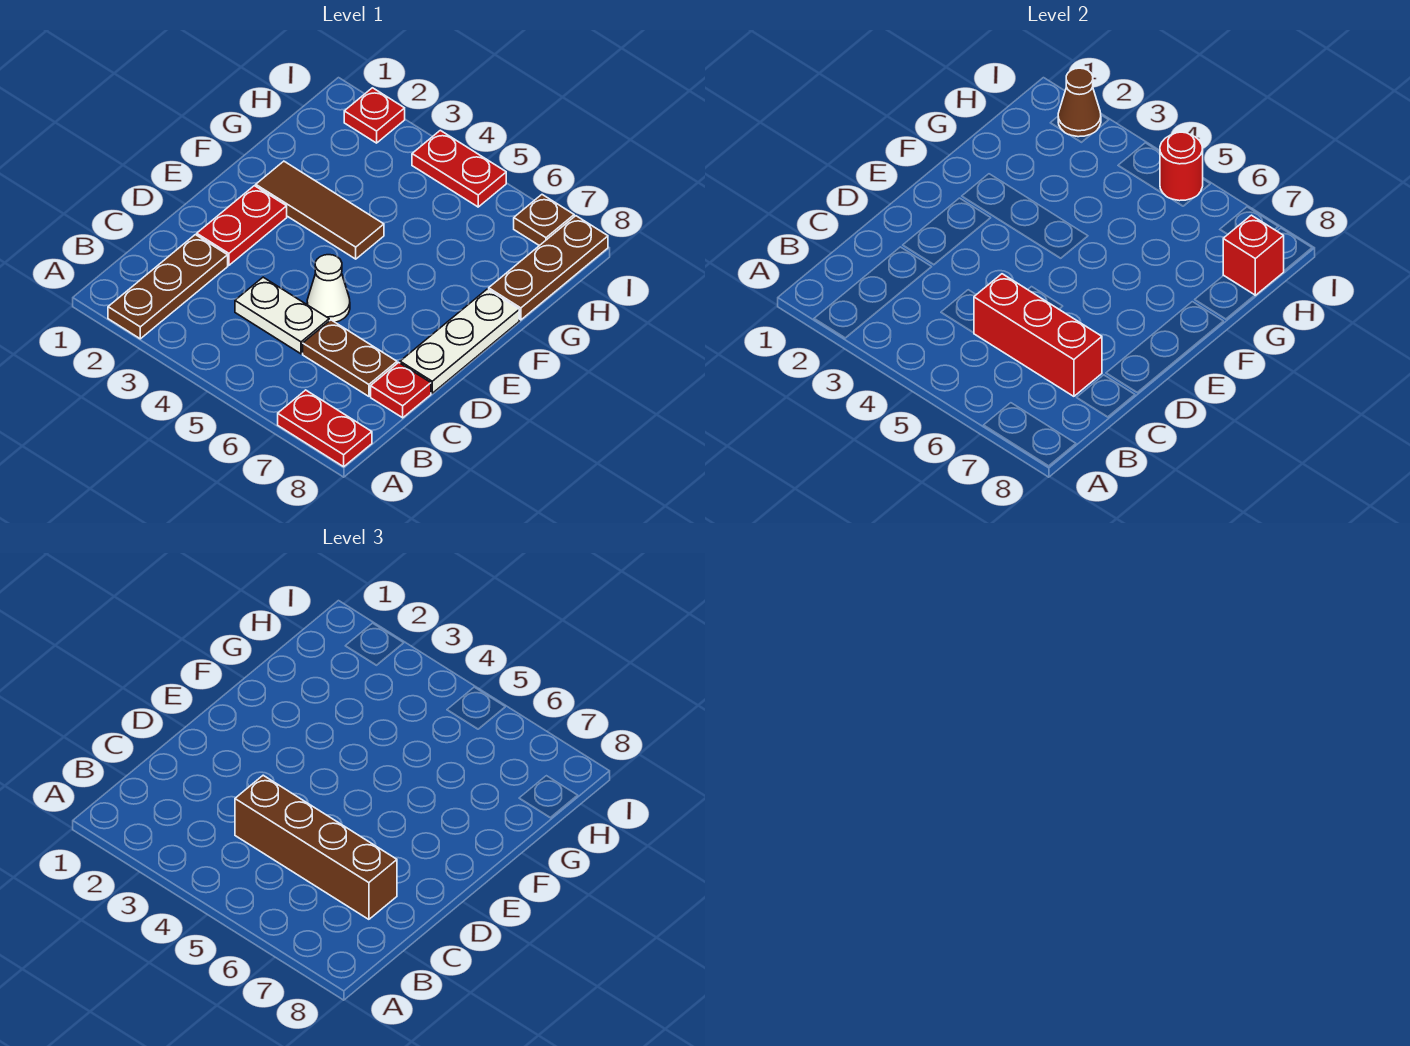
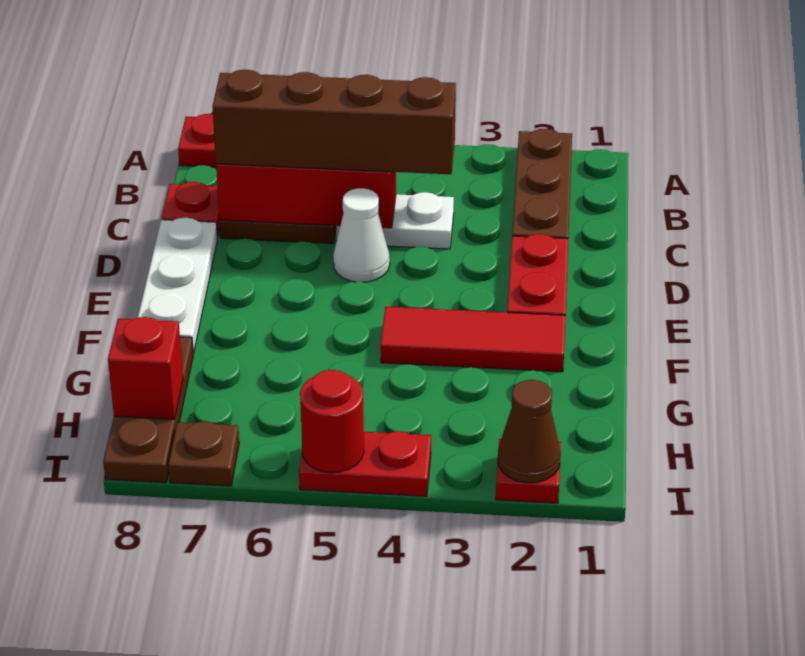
brown tile F2:F4 level 1 -> red tile F2:F4 level 1

